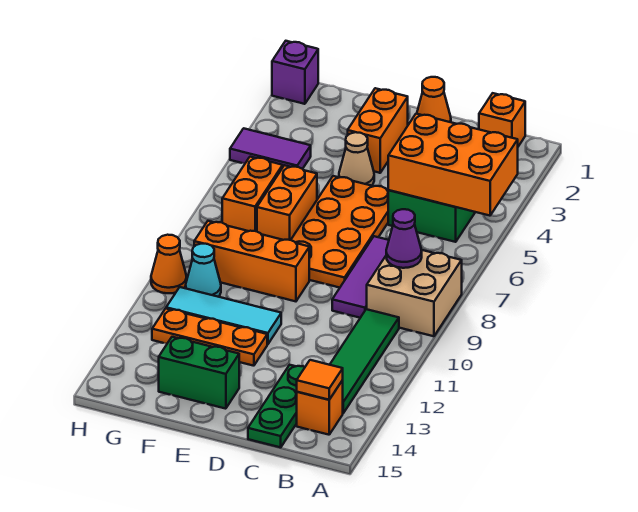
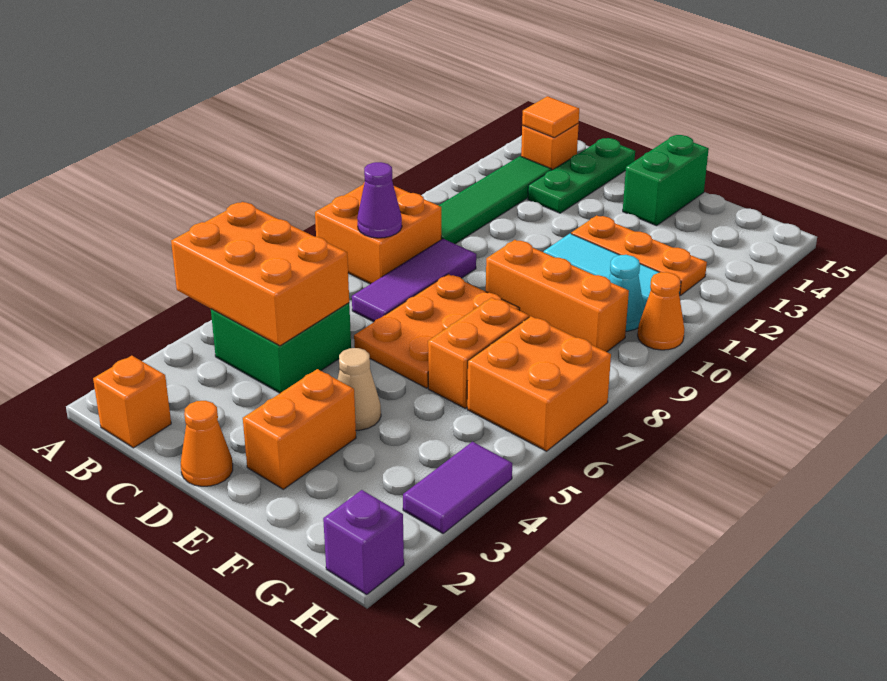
tan brick A8:B9 level 1 -> orange brick A8:B9 level 1
orange plate D5:E8 level 1 -> orange plate D6:E8 level 1
green brick E14:F14 level 1 -> green brick E14:E15 level 1
purple tile G4:H4 level 1 -> purple tile H3:H4 level 1
orange brick G6:G7 level 1 -> orange brick G6:H7 level 1

